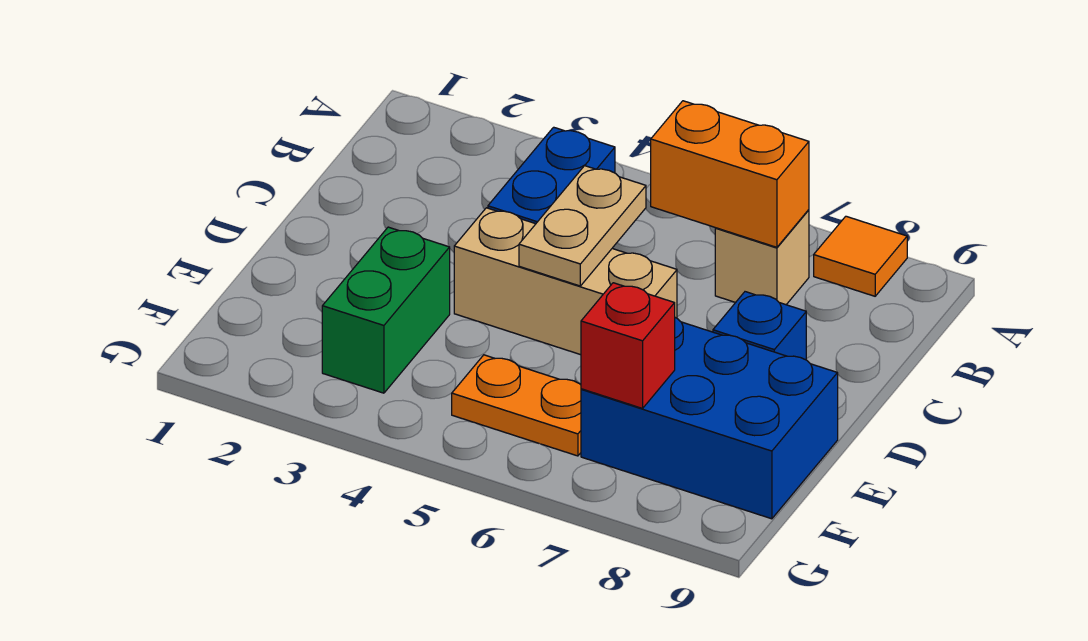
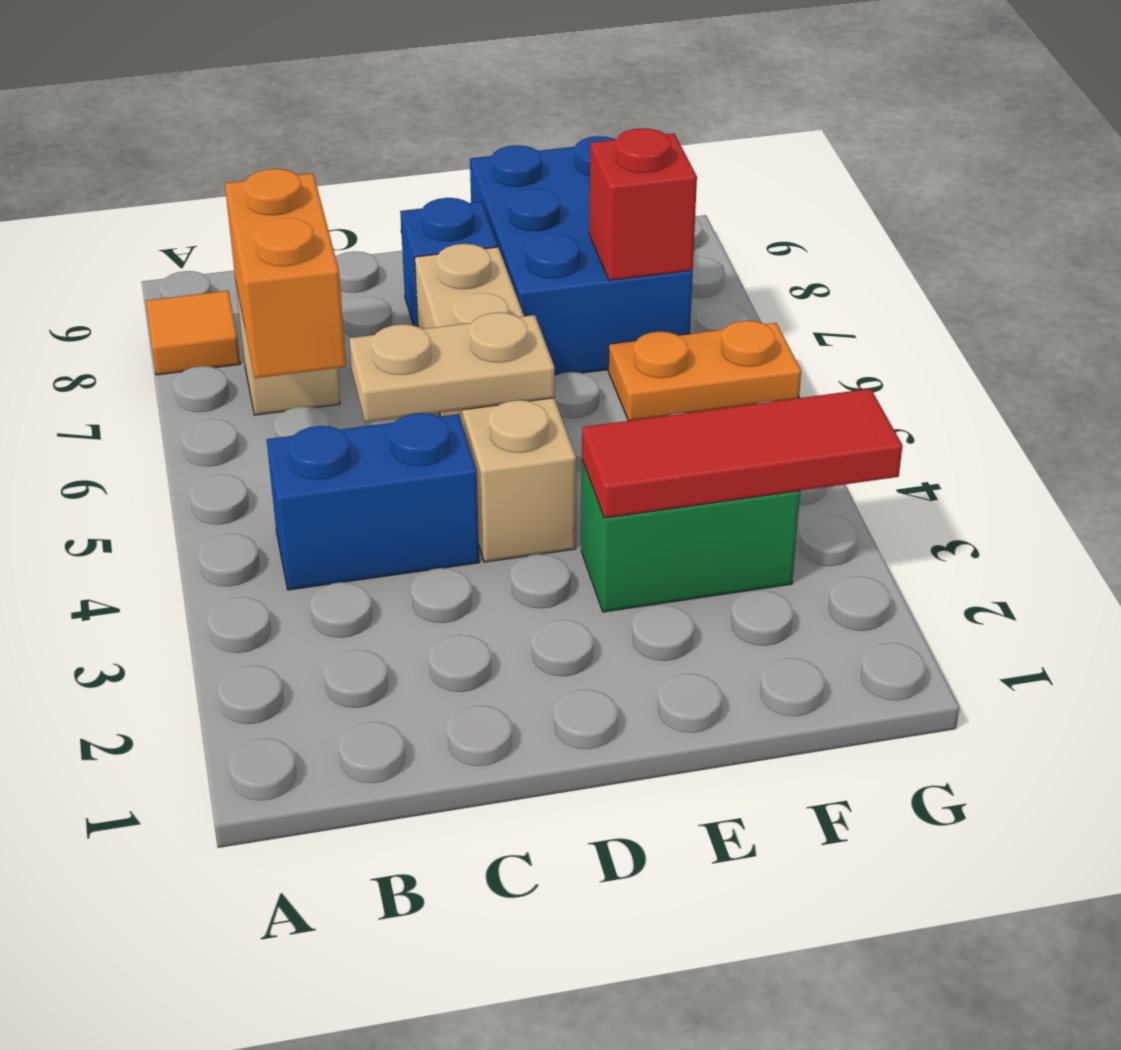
tan brick D4:D6 level 1 -> tan brick D4:D7 level 1
none -> red tile E3:G3 level 2
orange plate F5:F6 level 1 -> orange plate F6:G6 level 1

